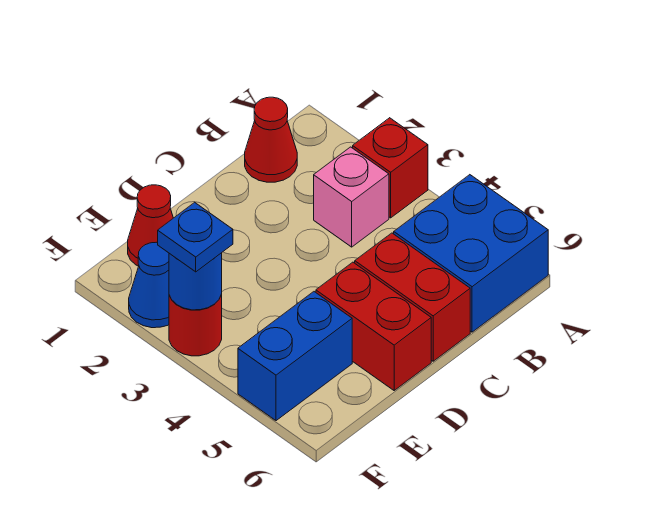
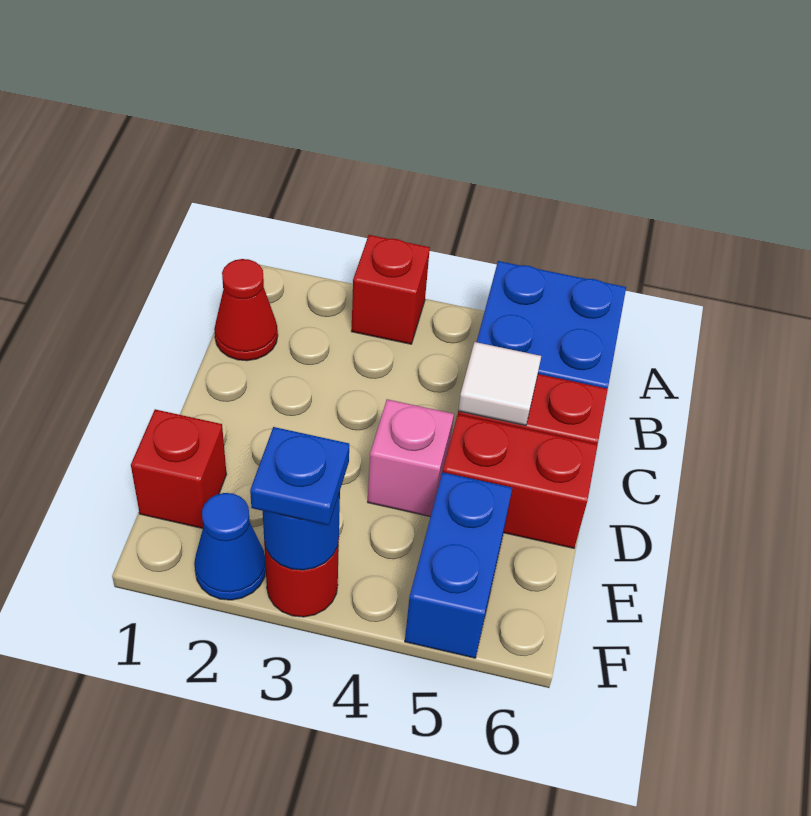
pink brick B3 level 1 -> pink brick D4 level 1
none -> white tile C5 level 2
red cone E1 level 1 -> red brick E1 level 1

